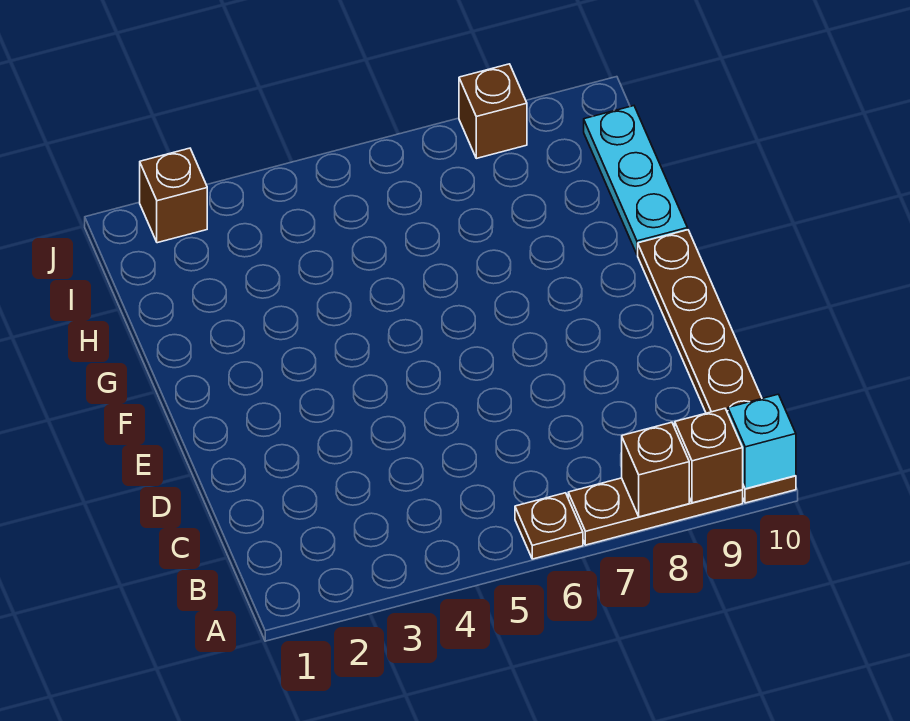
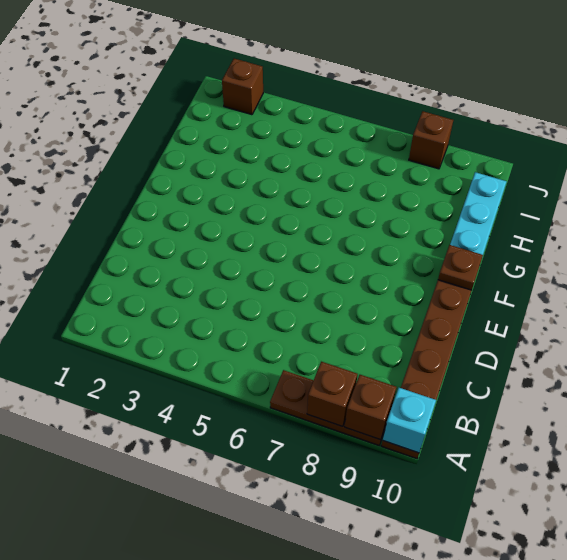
brown plate A6 level 1 -> brown plate F10 level 2

